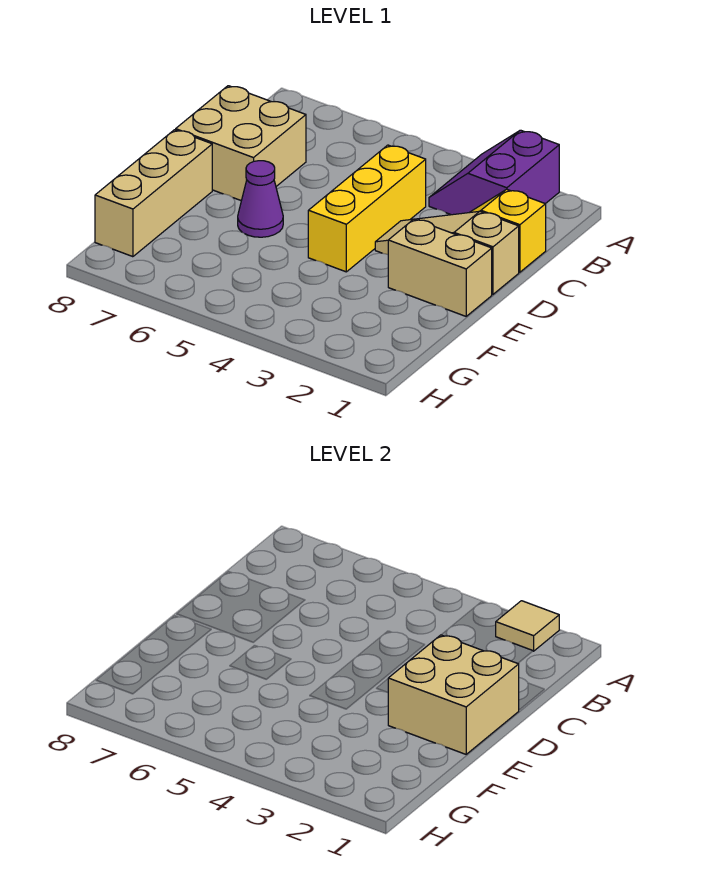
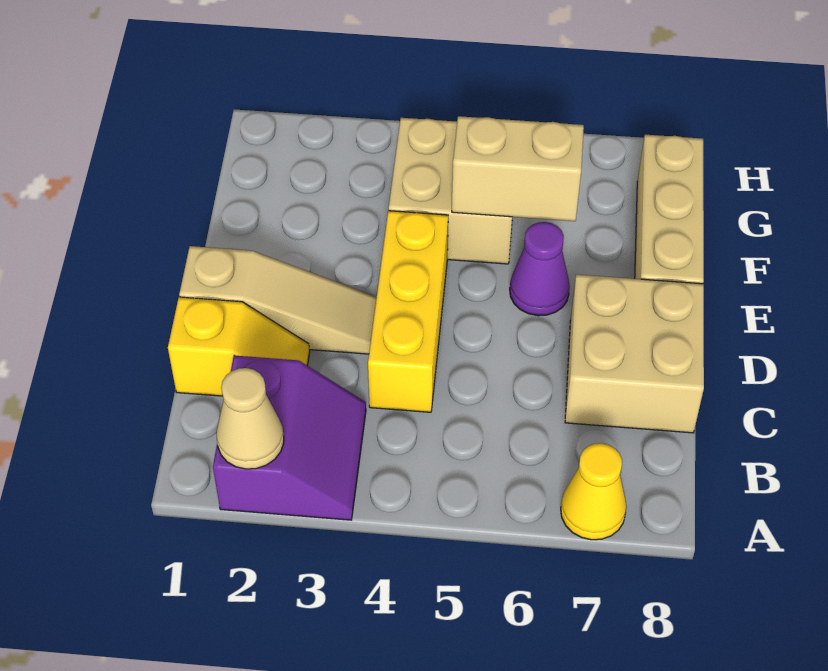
tan tile A2 level 2 -> tan cone A2 level 2
none -> yellow cone A7 level 1
tan brick D1:E2 level 2 -> tan brick F4:G5 level 1
tan brick E1:E2 level 1 -> tan brick F5:F6 level 2

